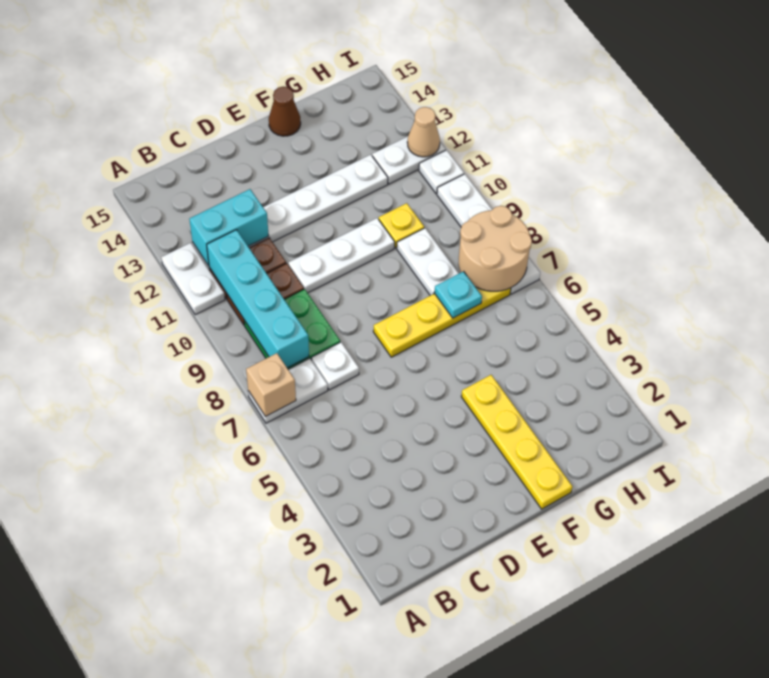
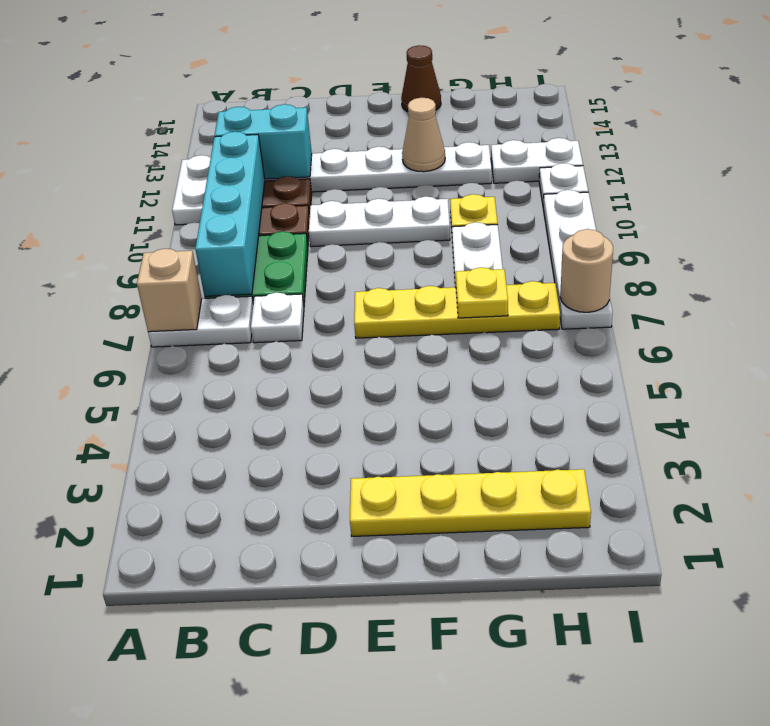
yellow plate F1:F4 level 1 -> yellow plate E2:H2 level 1
cyan plate G7 level 2 -> yellow plate G7 level 2
tan round brick H7:I8 level 2 -> tan round brick I7 level 2
tan cone I12 level 2 -> tan cone F12 level 2

